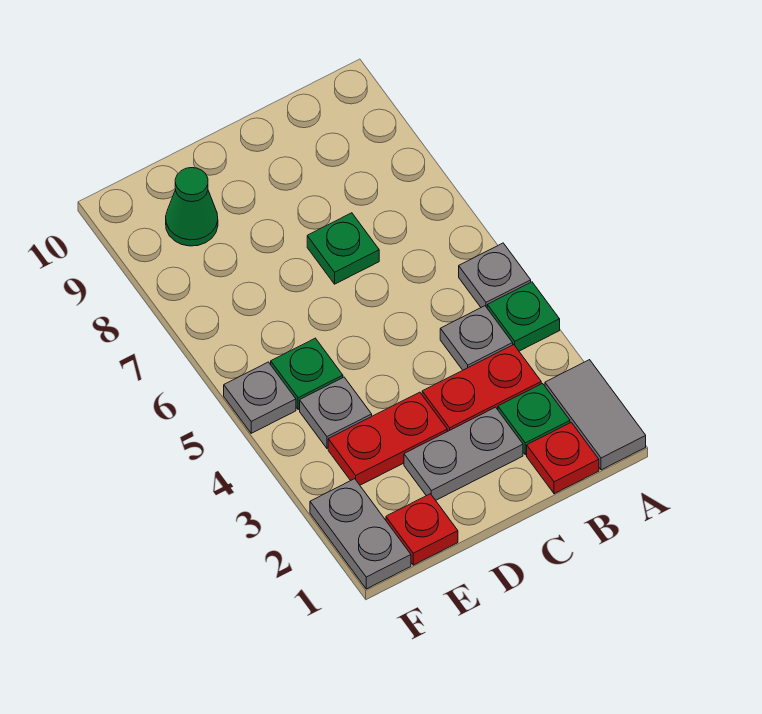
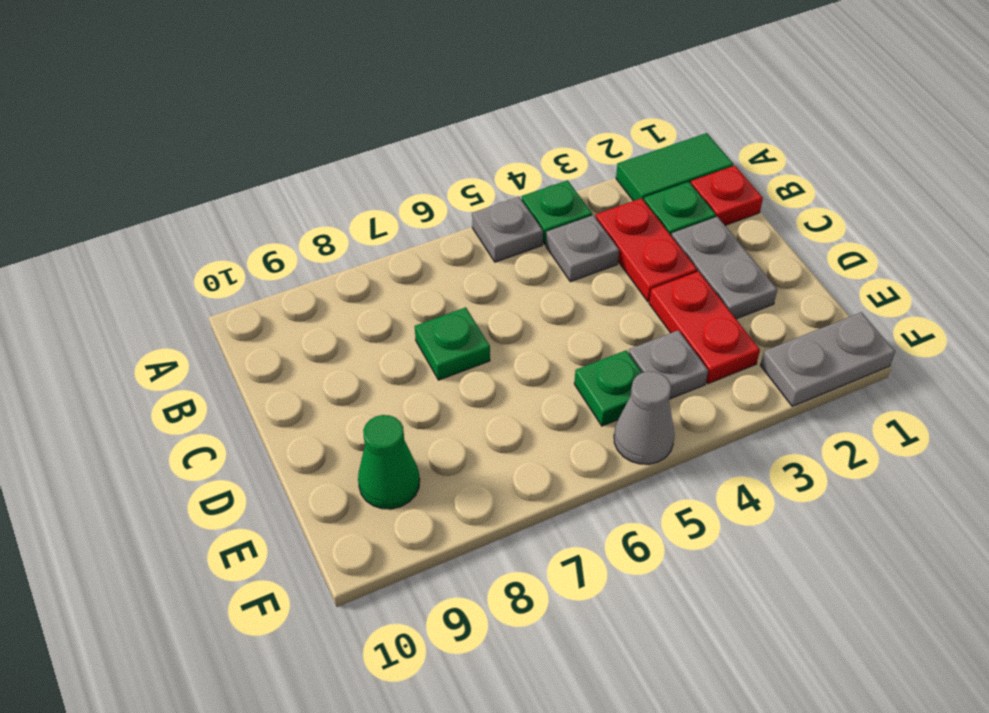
grey tile A1:A2 level 1 -> green tile A1:A2 level 1
red plate E1 level 1 -> none
grey plate F5 level 1 -> grey cone F5 level 1

